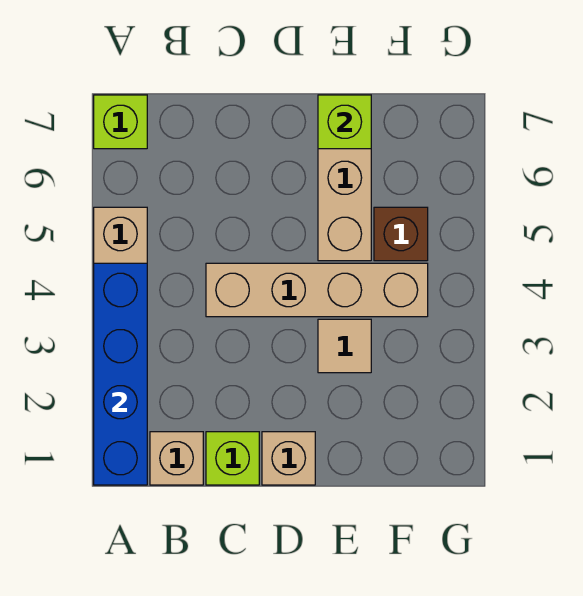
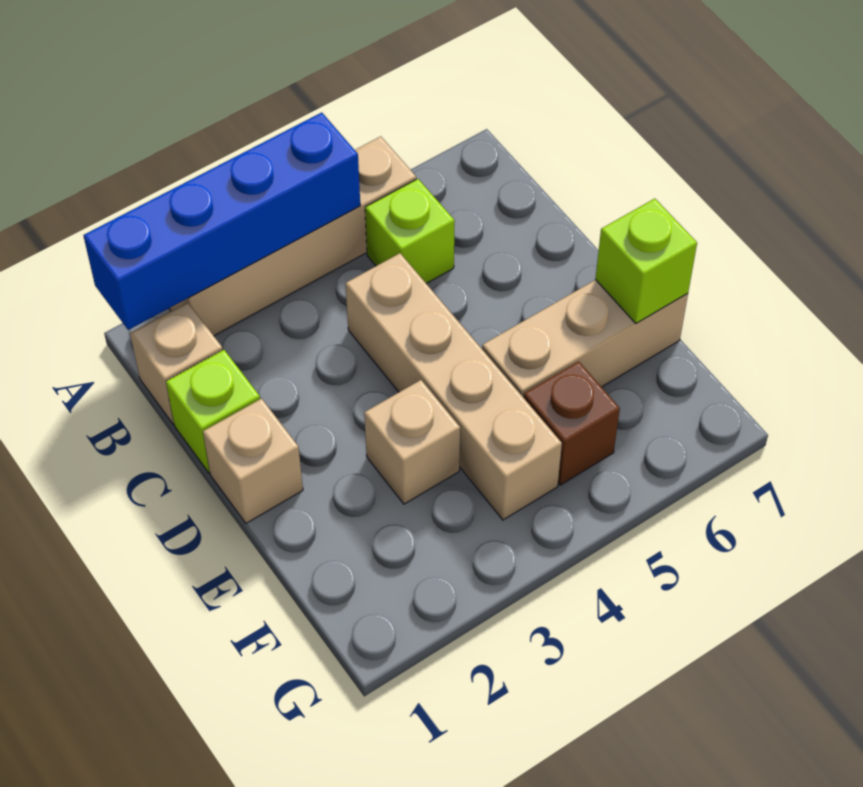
lime brick A7 level 1 -> lime brick B5 level 1
tan tile E3 level 1 -> tan brick E3 level 1

